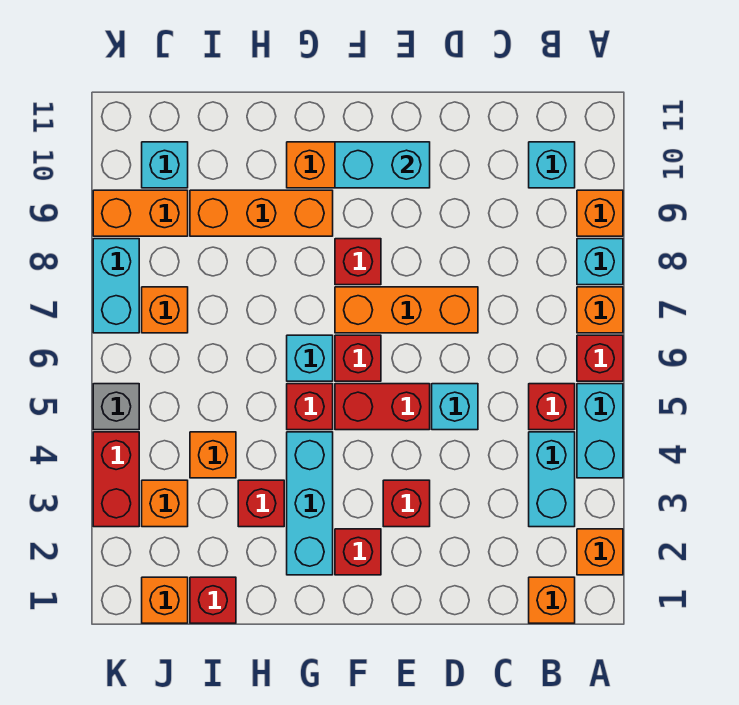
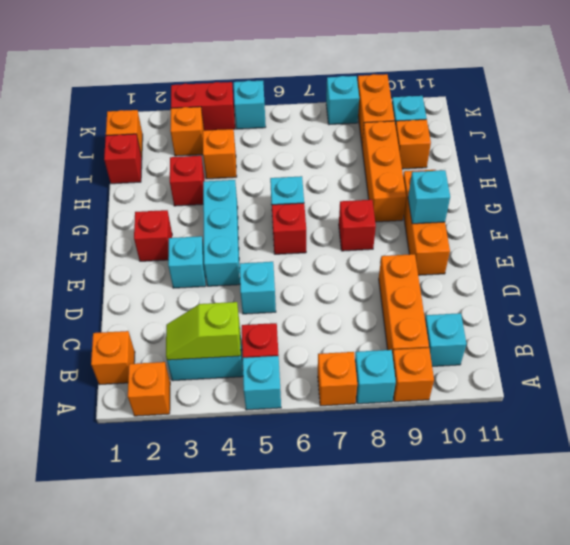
cyan brick A4:A5 level 1 -> cyan brick A5 level 1
red brick A6 level 1 -> none
none -> lime slope B3:B4 level 2 top 4
orange brick D7:F7 level 1 -> orange brick B9:D9 level 1
red brick E3 level 1 -> cyan brick E3 level 1
red brick E5:F5 level 1 -> none
cyan brick E10:F10 level 2 -> cyan brick F10 level 2
cyan brick G2:G4 level 1 -> cyan brick E4:G4 level 1
red brick G5 level 1 -> none
orange brick J7 level 1 -> orange brick I10 level 1
grey brick K5 level 1 -> cyan brick K5 level 1
cyan brick K7:K8 level 1 -> cyan brick K8 level 1

